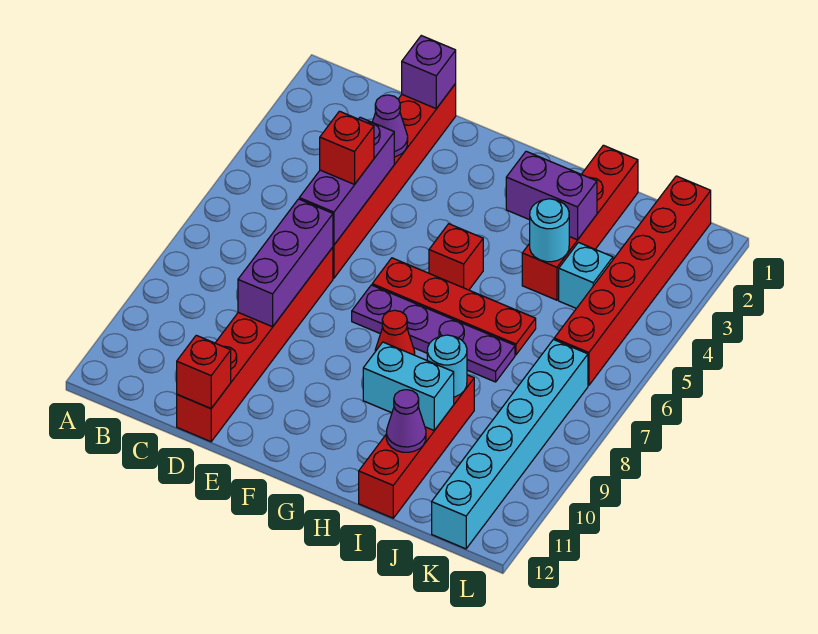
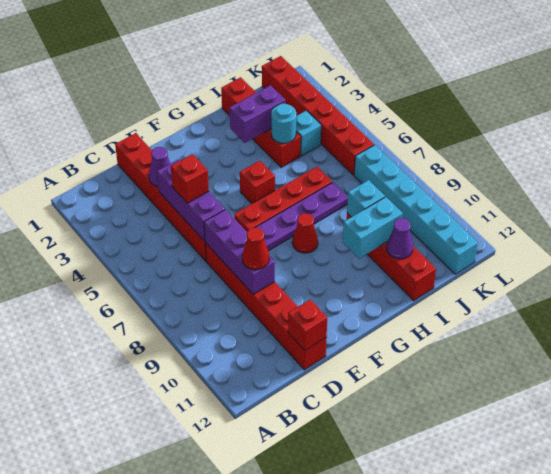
purple brick D1 level 2 -> none
none -> red cone D9 level 3
cyan round brick I9 level 2 -> cyan brick I9 level 2

